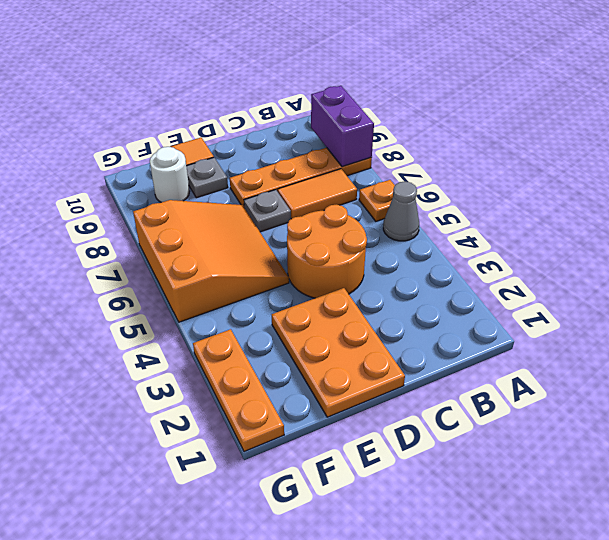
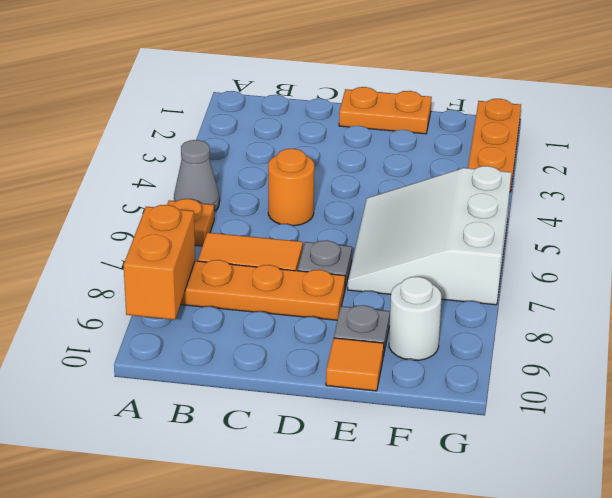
purple brick A8:A9 level 2 -> orange brick A8:A9 level 2
orange round brick C4:D5 level 1 -> orange round brick C5 level 1
orange plate D1:E3 level 1 -> orange plate D1:E1 level 1
orange slope E5:G7 level 1 top G -> white slope E5:G7 level 1 top G

